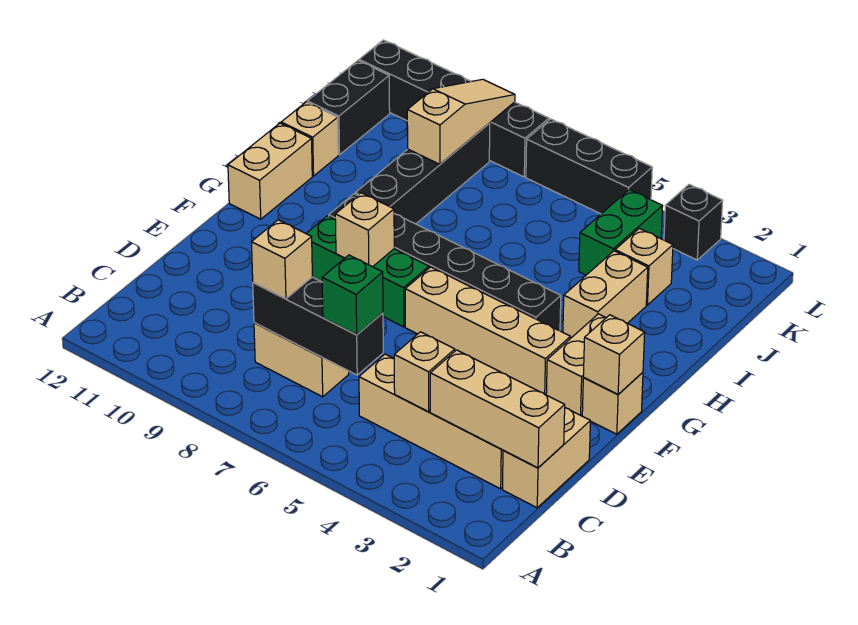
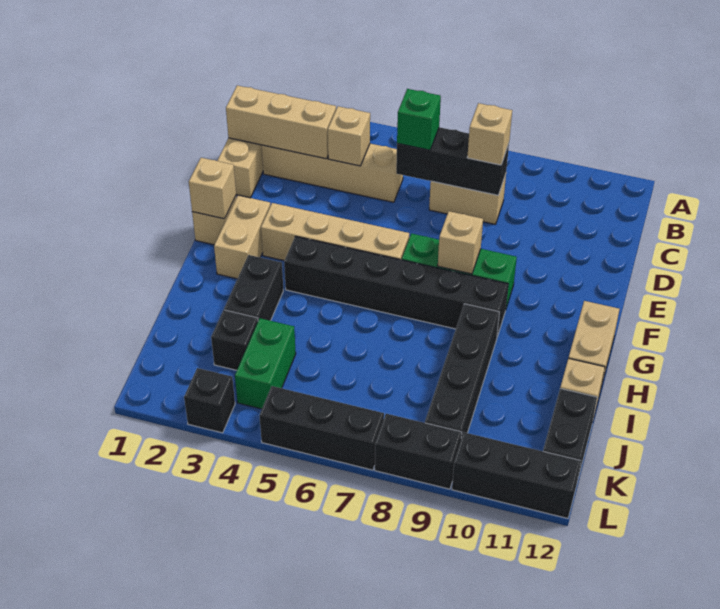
tan brick H3:I3 level 1 -> black brick H3:I3 level 1
tan brick J3 level 1 -> black brick J3 level 1
tan slope J9:L9 level 2 top J -> none

